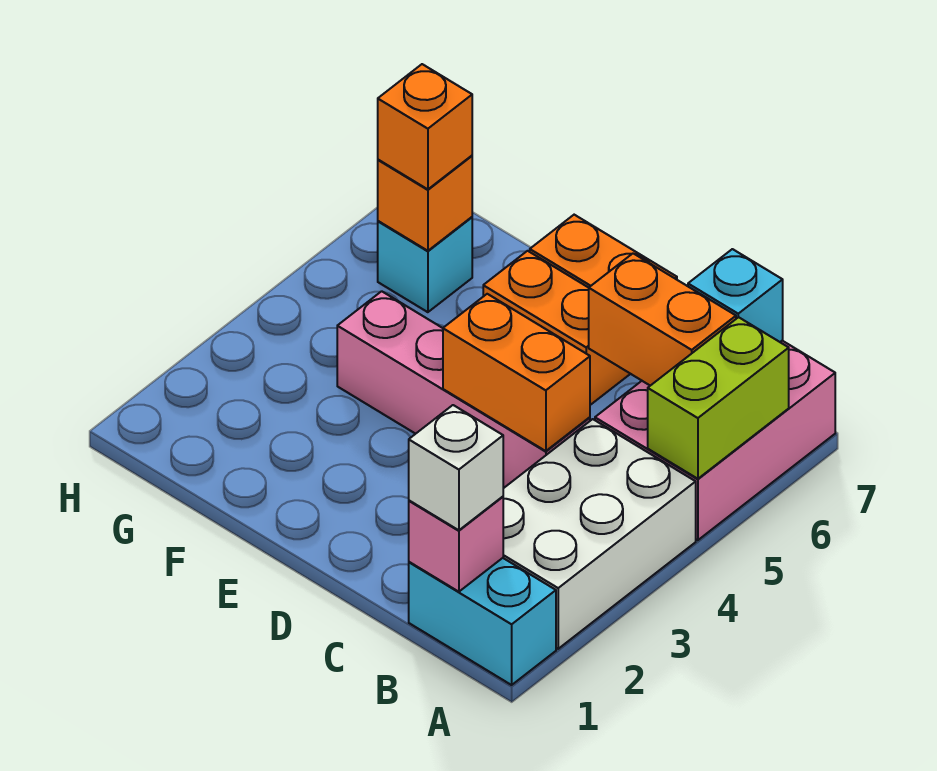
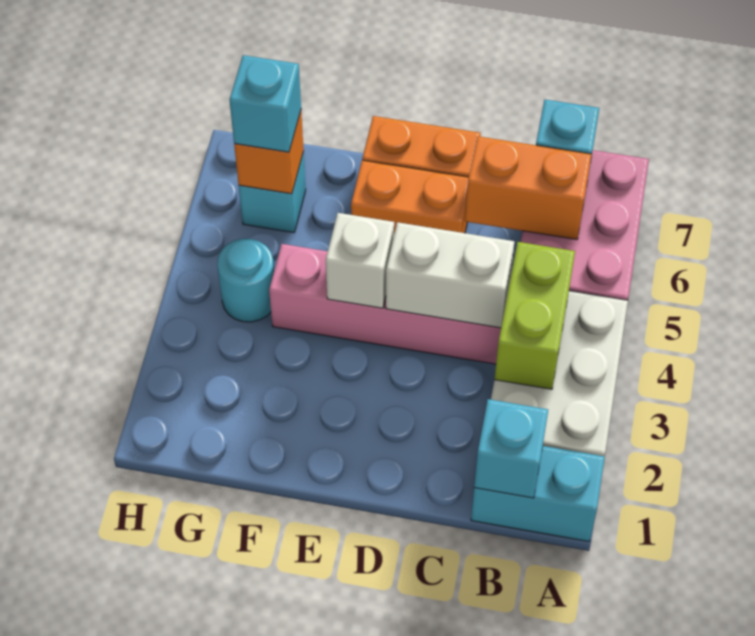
lime brick A5:A6 level 2 -> lime brick B3:B4 level 2
pink brick B1 level 2 -> cyan brick B1 level 2
white brick B1 level 3 -> white brick E4 level 2
orange brick C4:D4 level 2 -> white brick C4:D4 level 2
none -> cyan round brick G4 level 1
orange brick G6 level 3 -> cyan brick G6 level 3

